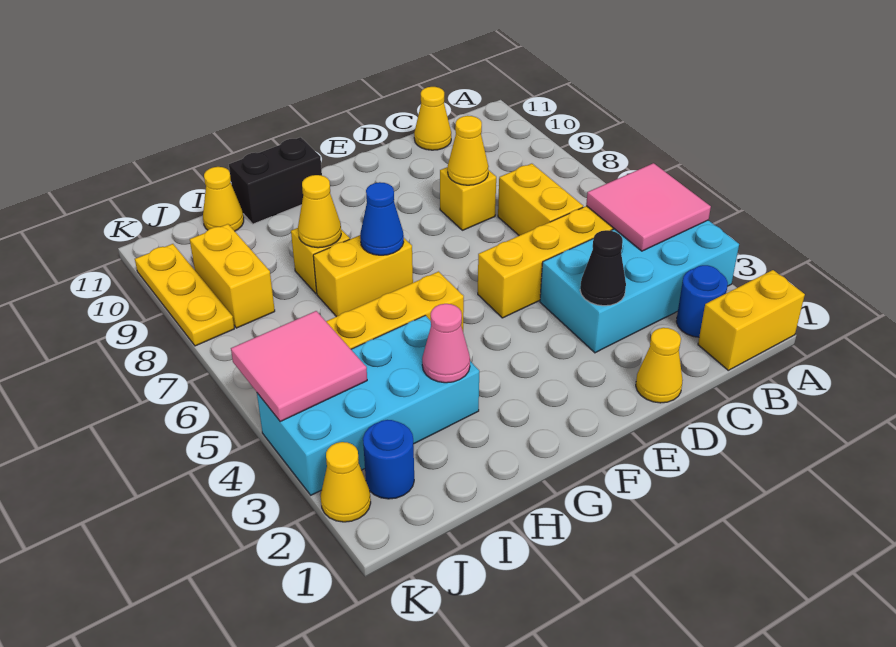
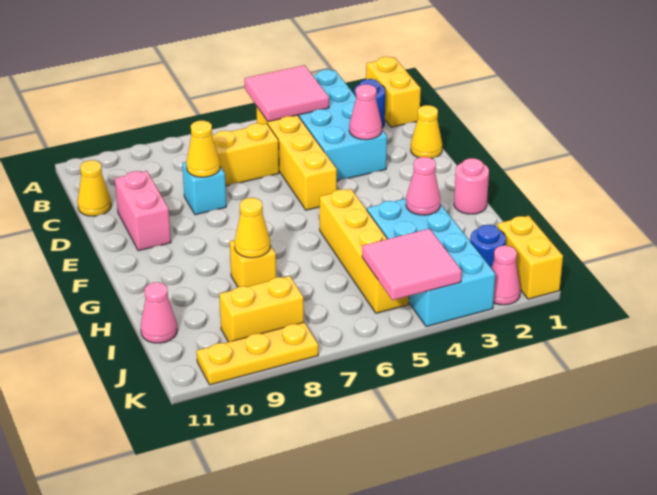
black cone D3 level 2 -> pink cone D3 level 2
yellow brick D8 level 1 -> cyan brick D8 level 1
none -> pink brick D10:E10 level 1
none -> pink round brick G1 level 1
yellow brick G7:H7 level 1 -> yellow brick J1:K1 level 1
blue cone G7 level 2 -> none
black brick G11:H11 level 1 -> none
yellow cone I11 level 1 -> pink cone I11 level 1
yellow cone K2 level 1 -> pink cone K2 level 1

